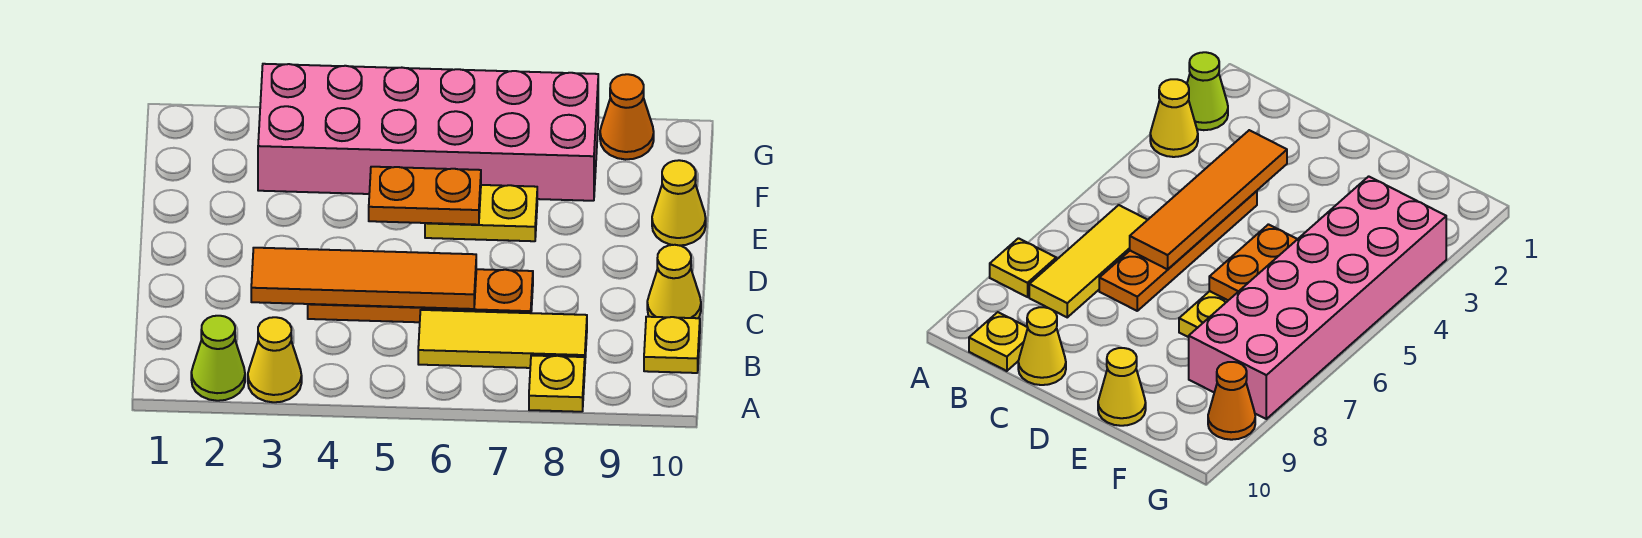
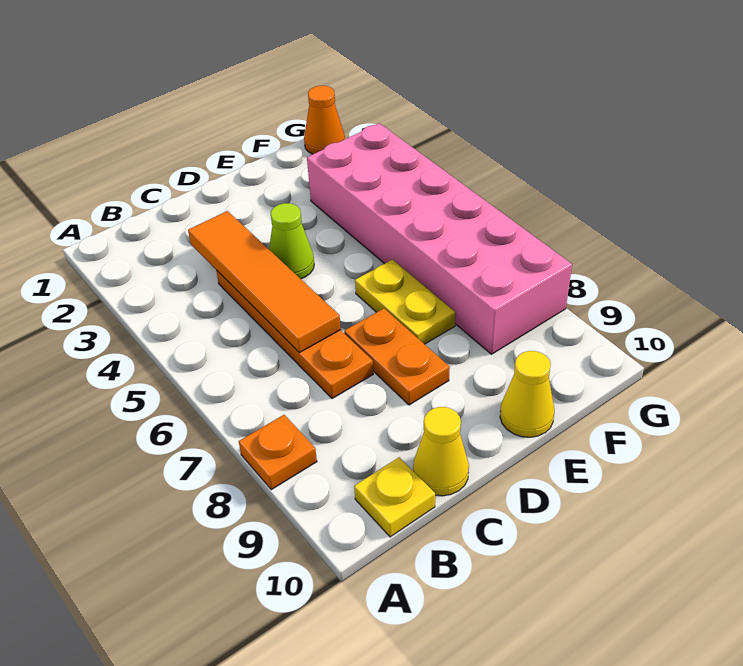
lime cone A2 level 1 -> lime cone D4 level 1
yellow cone A3 level 1 -> none
yellow plate A8 level 1 -> orange plate A8 level 1
yellow tile B6:B8 level 1 -> none
orange plate E5:E6 level 2 -> orange plate D7:D8 level 1
orange cone G9 level 1 -> orange cone G1 level 1

